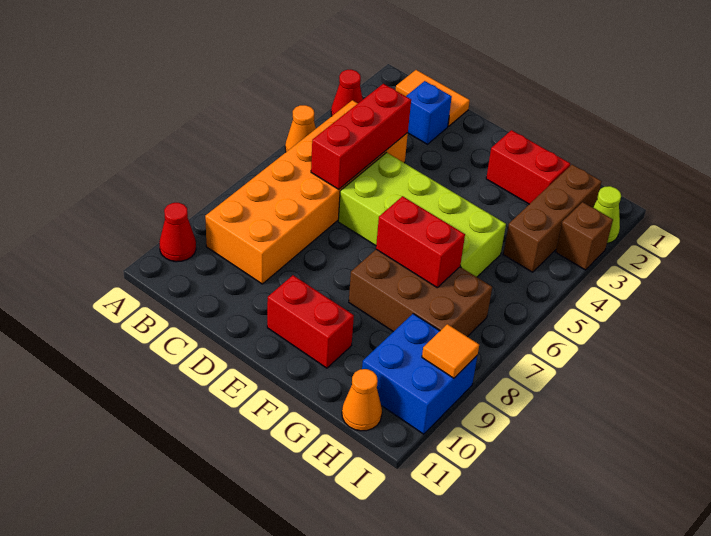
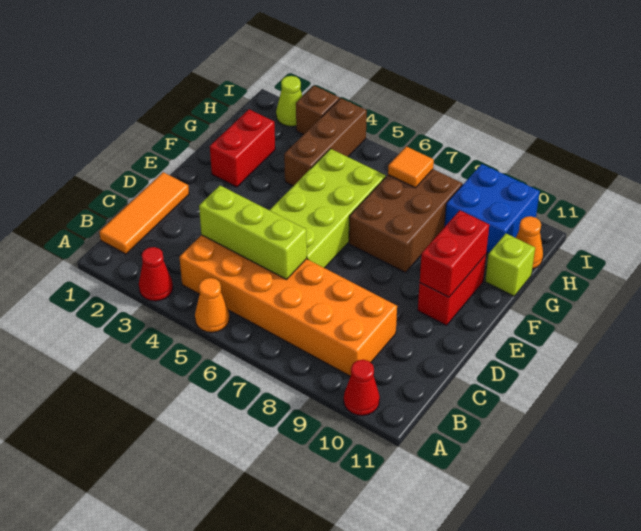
orange tile B1:C1 level 1 -> orange tile B1:D1 level 1
blue brick C2 level 1 -> none
red brick C4:C6 level 2 -> lime brick C4:C6 level 2
red brick F7:G7 level 2 -> red brick E10:F10 level 2
none -> lime brick G11 level 1
brown brick H2:H4 level 1 -> brown brick G4:I4 level 1
orange tile I9 level 2 -> orange tile H7 level 2

